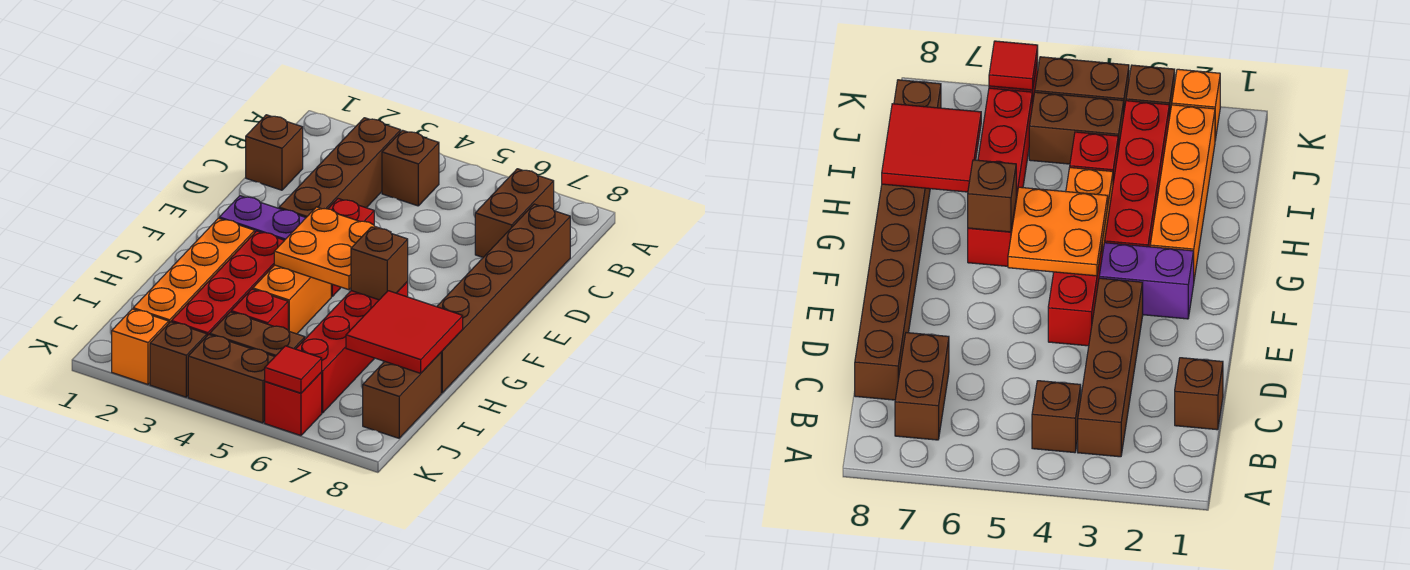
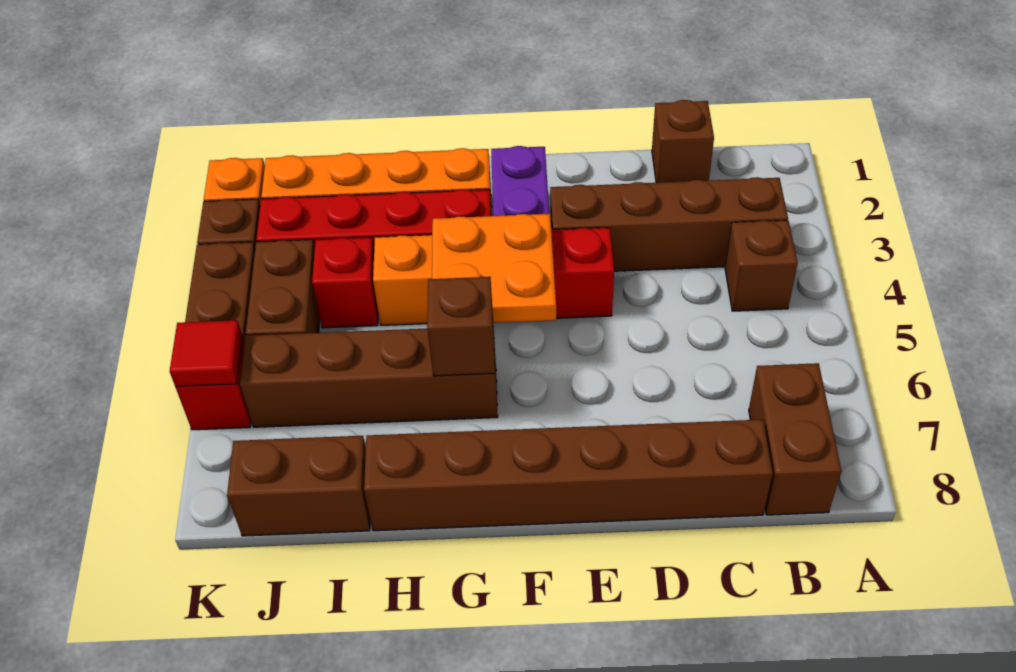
brown brick B7:C7 level 1 -> brown brick B7:B8 level 1
red brick G6:J6 level 1 -> brown brick G6:J6 level 1
red tile H7:I8 level 2 -> none

